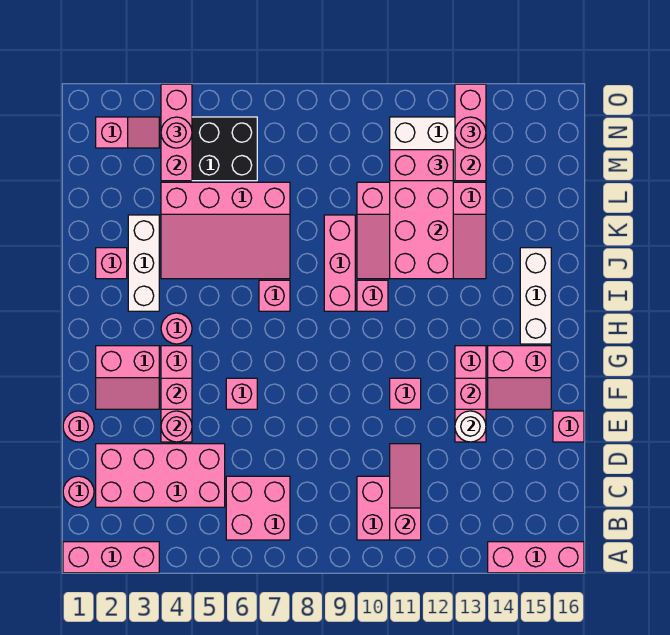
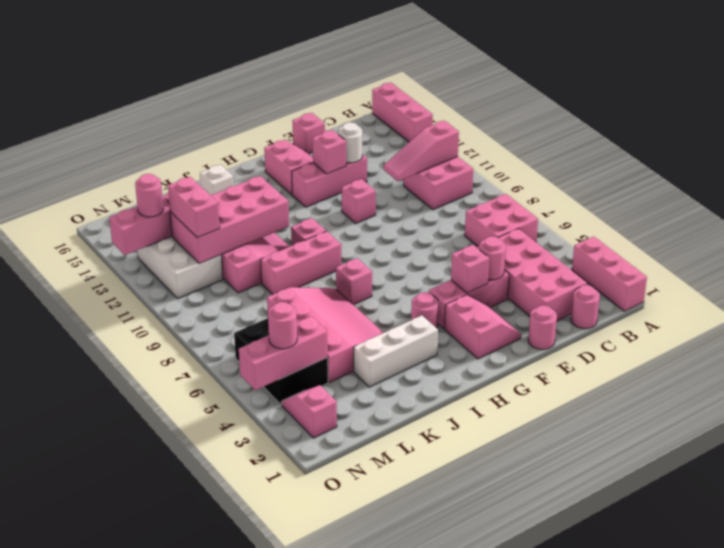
pink brick F6 level 1 -> none
white brick H15:J15 level 1 -> white brick J15 level 1
pink brick J2 level 1 -> none

